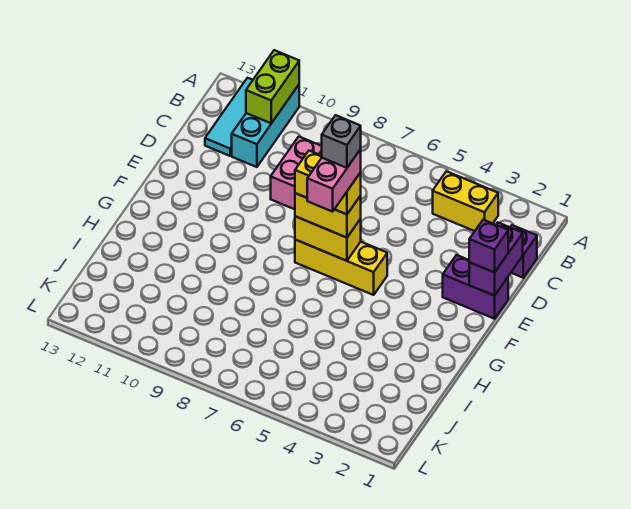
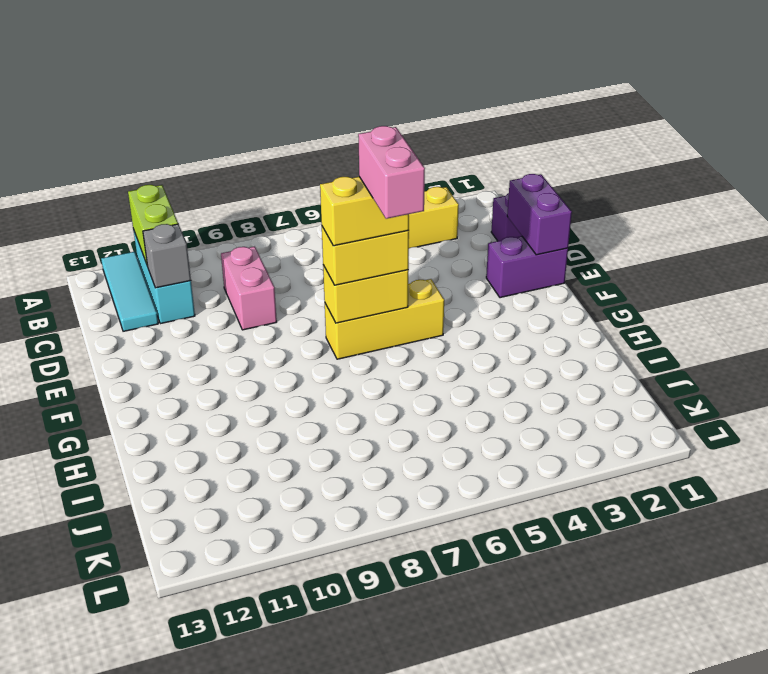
purple brick E1 level 3 -> none
grey brick F6 level 6 -> grey brick C11 level 2

